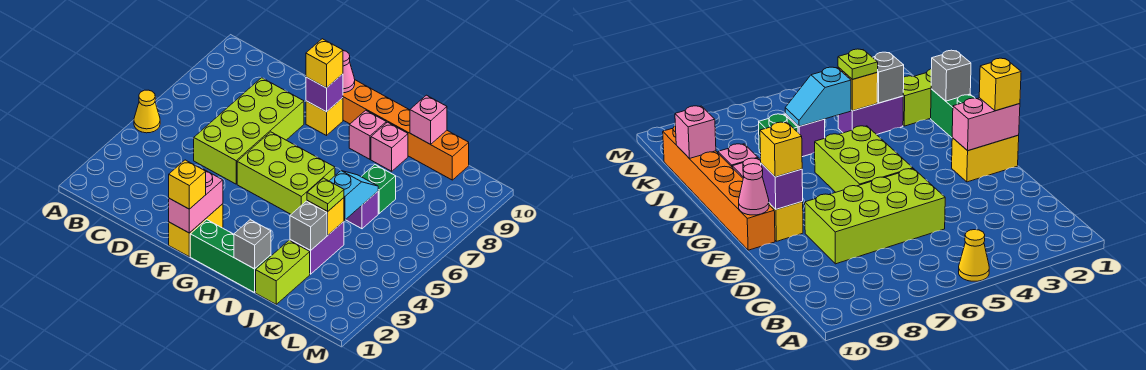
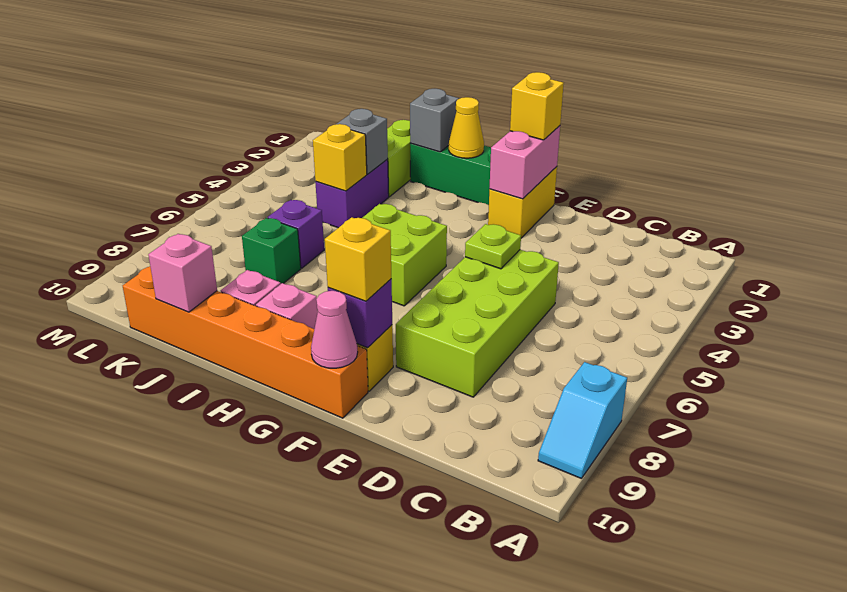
yellow cone A5 level 1 -> yellow cone H1 level 2
lime brick F5:H6 level 1 -> lime brick G5:H6 level 1
lime plate J4 level 3 -> lime plate E5 level 2
cyan slope J5:J6 level 2 top 5 -> cyan slope A8:A9 level 1 top 8

